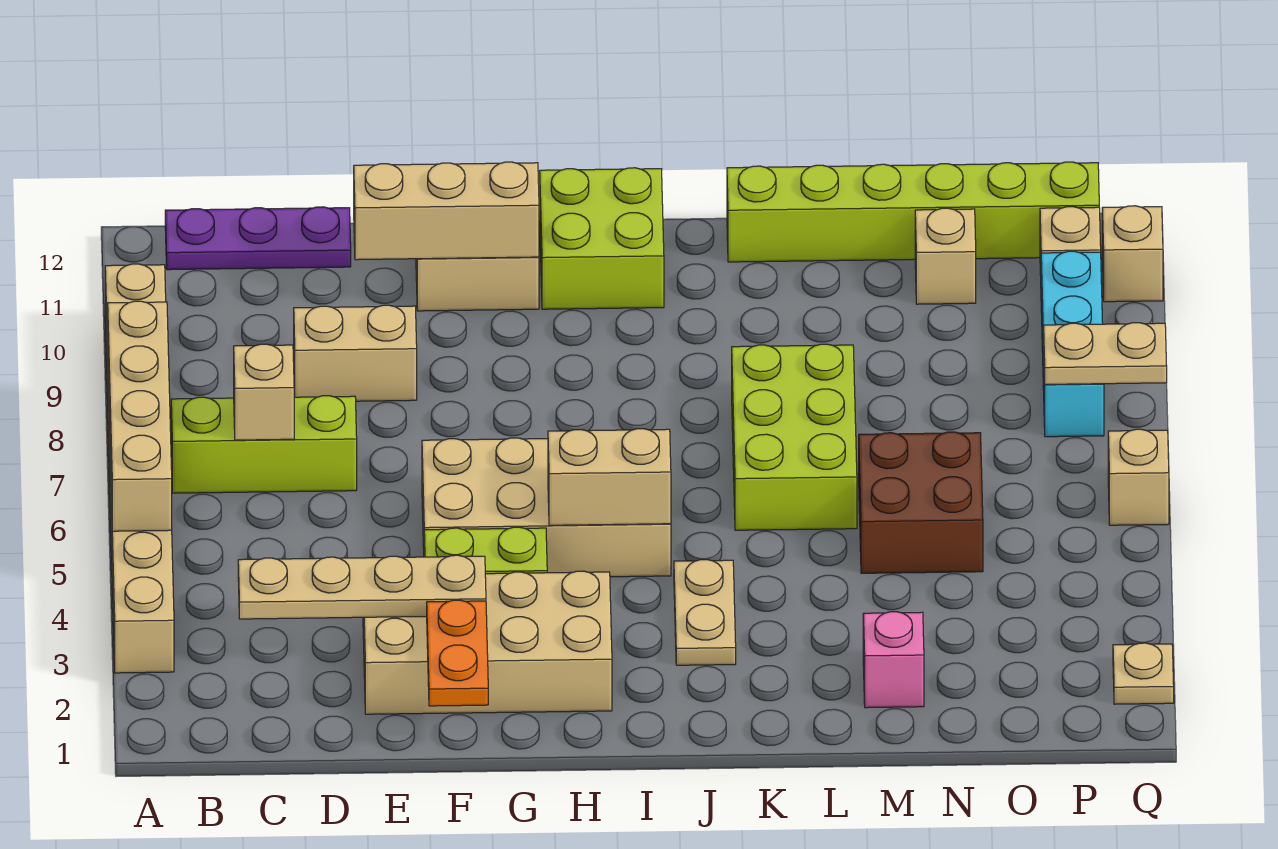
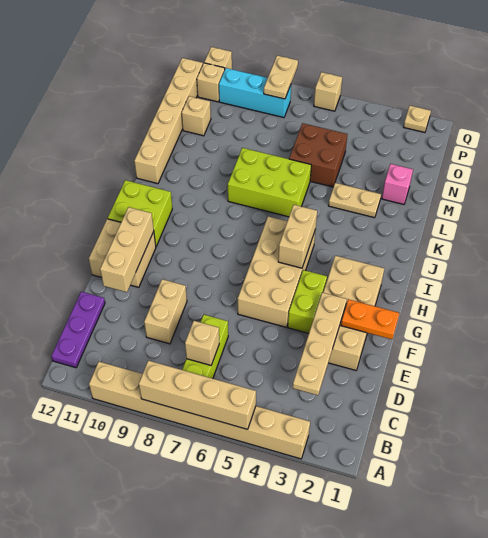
tan plate J3:J4 level 1 -> tan plate L3:L4 level 1
lime brick K12:P12 level 1 -> tan brick K12:P12 level 1

